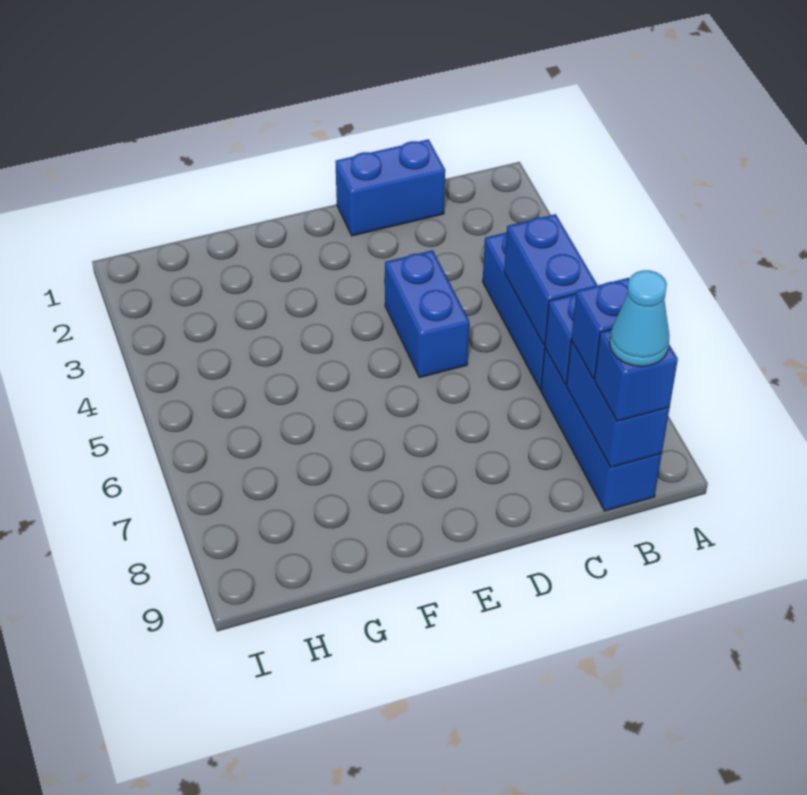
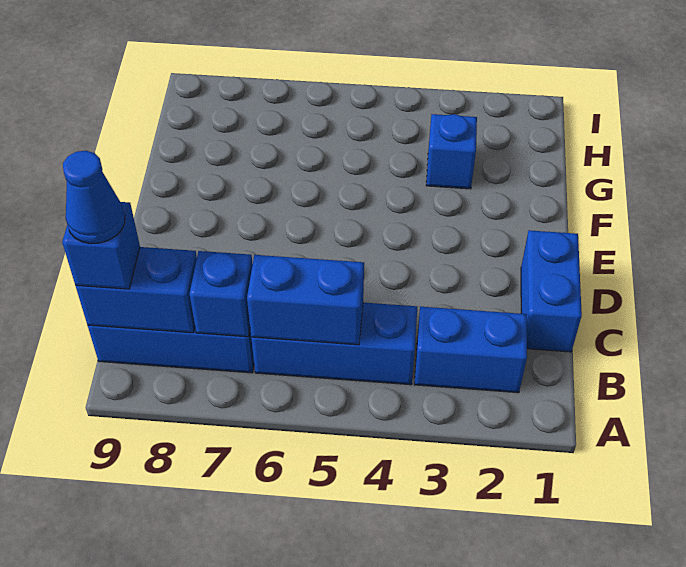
blue brick B8 level 3 -> blue brick G3 level 1
cyan cone B9 level 4 -> blue cone B9 level 4
blue brick D4:D5 level 1 -> blue brick B2:B3 level 1

